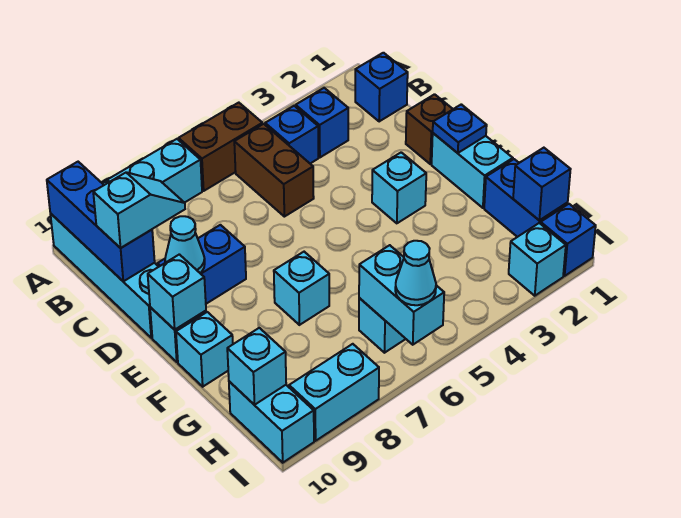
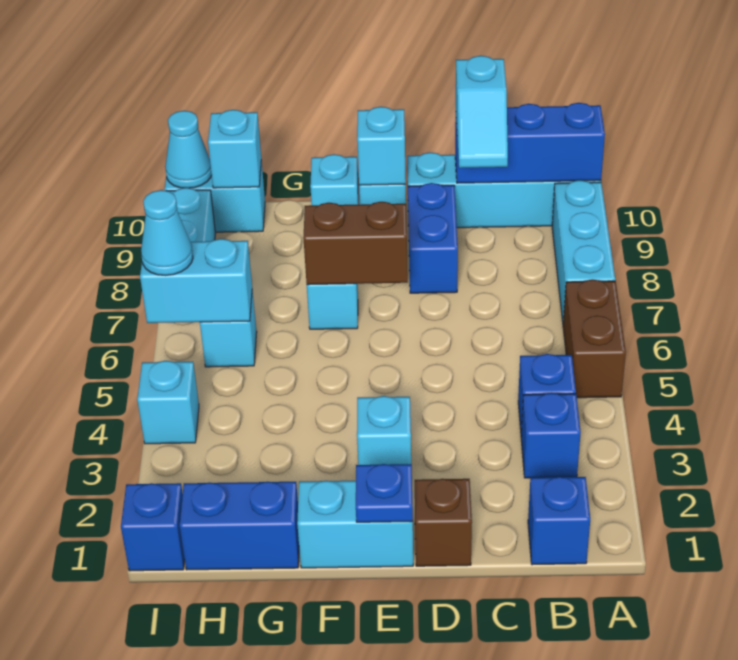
brown brick B5:C5 level 1 -> brown brick E7:F7 level 2
cyan cone D9 level 2 -> cyan cone I10 level 2
blue brick H1 level 2 -> none
cyan brick I2 level 1 -> cyan brick I4 level 1

